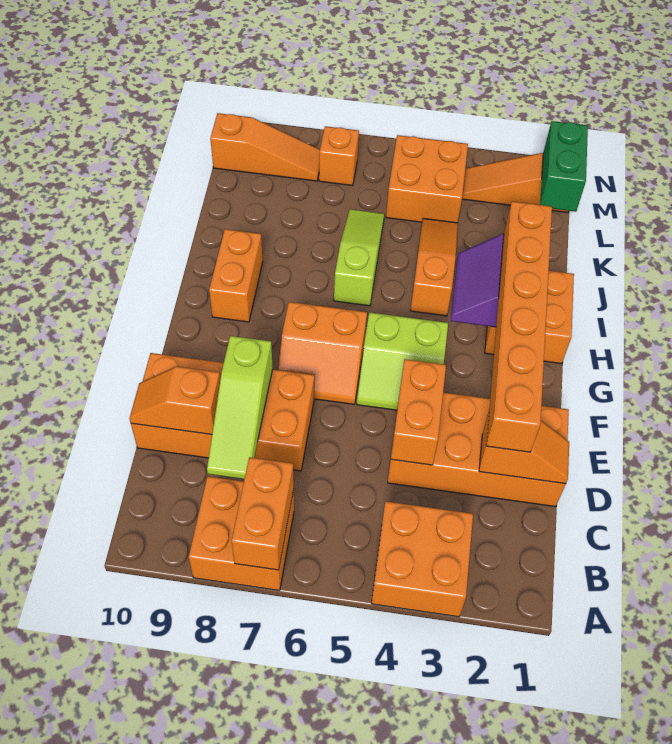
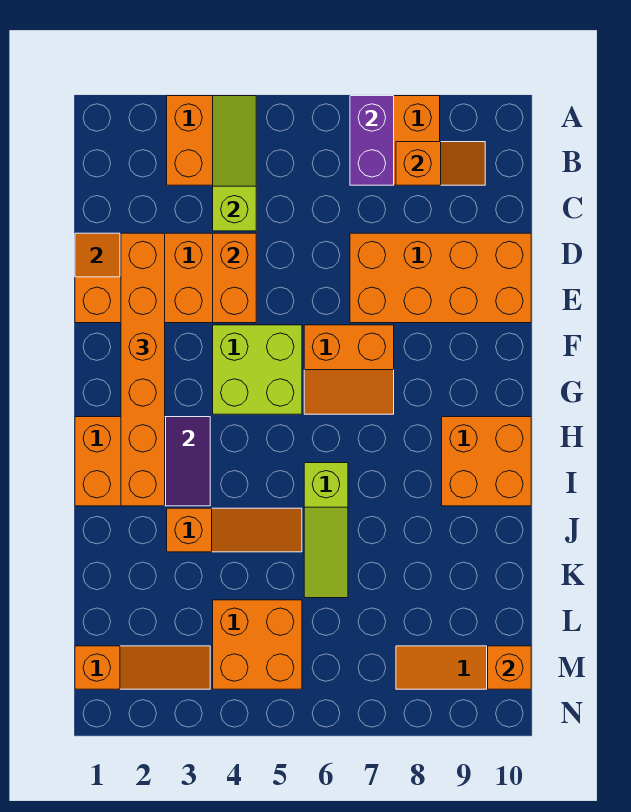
orange brick A7:B7 level 2 -> purple brick A7:B7 level 2
lime slope C8:E8 level 2 top E -> lime slope A4:C4 level 2 top C
orange slope D9:D10 level 2 top 9 -> orange slope B8:B9 level 2 top 8
lime slope F4:G5 level 1 top G -> lime brick F4:G5 level 1
orange slope F6:G7 level 1 top G -> orange slope F6:G7 level 1 top F
orange brick H9:I9 level 1 -> orange brick H9:I10 level 1
orange slope I4:K4 level 1 top I -> orange slope J3:J5 level 1 top 3
green brick L1:M1 level 2 -> none
orange brick M7 level 1 -> orange brick M10 level 2

